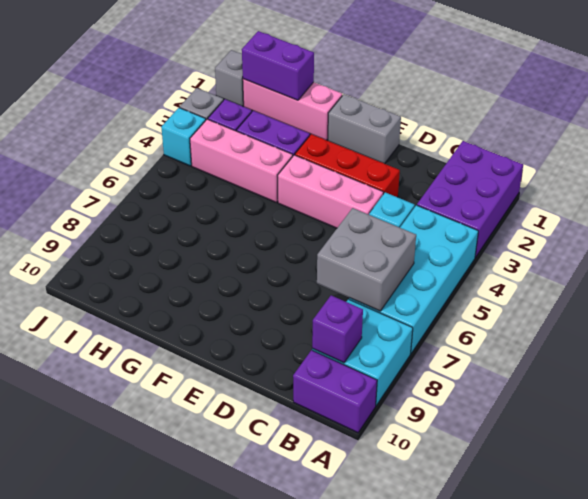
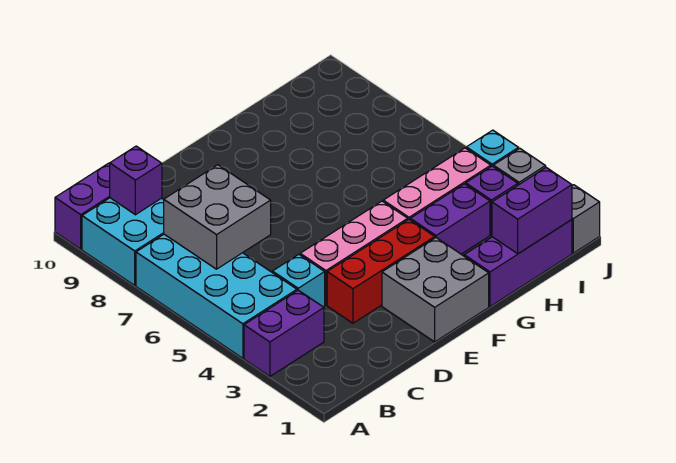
purple brick A1:B3 level 1 -> purple brick A3:B3 level 1
grey brick E1:F1 level 1 -> grey brick E1:F2 level 1
pink brick G1:I1 level 1 -> purple brick G1:I1 level 1

